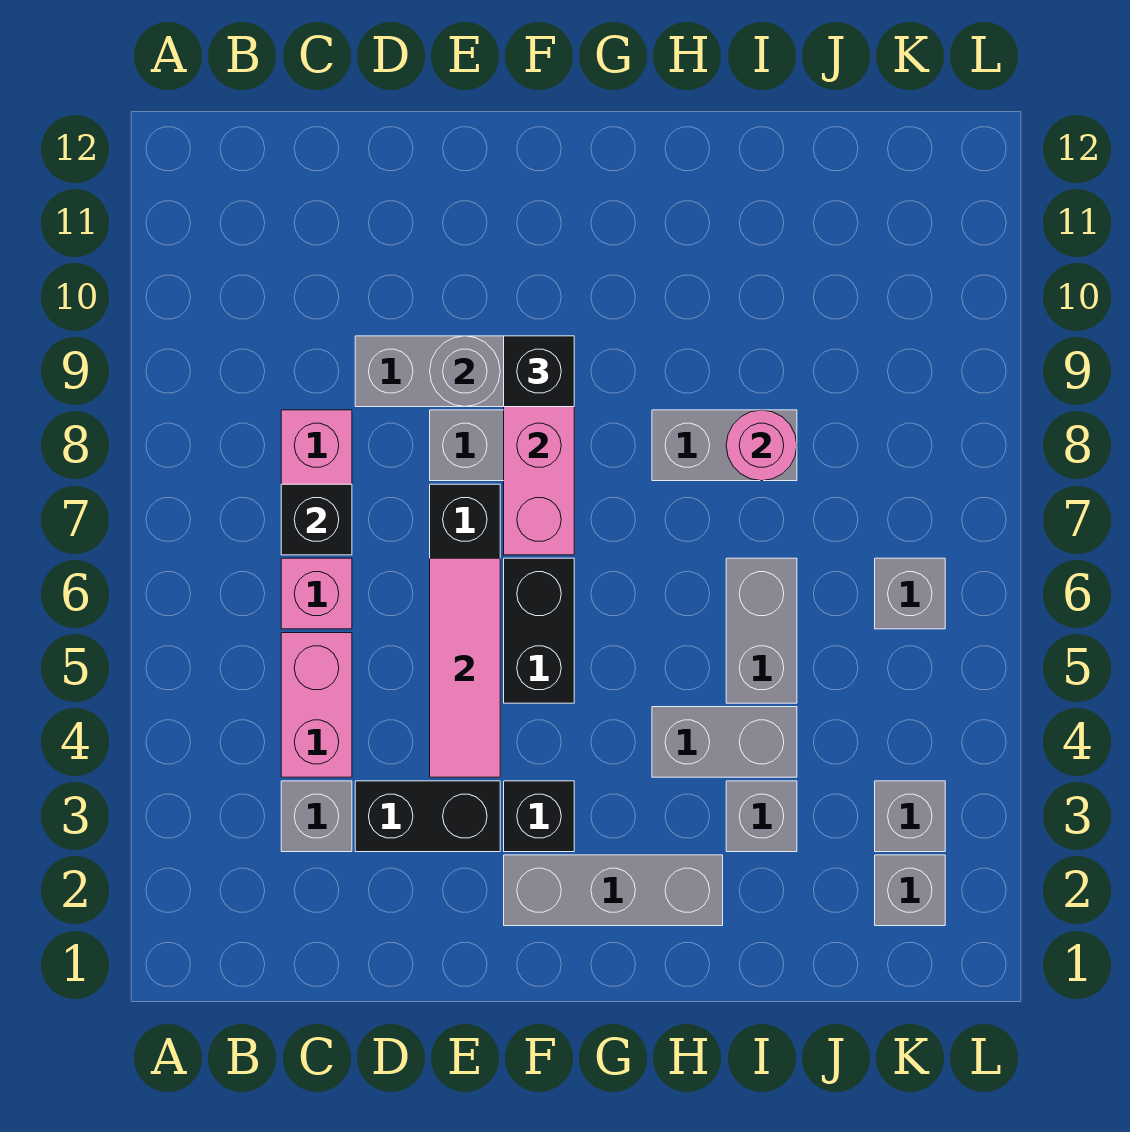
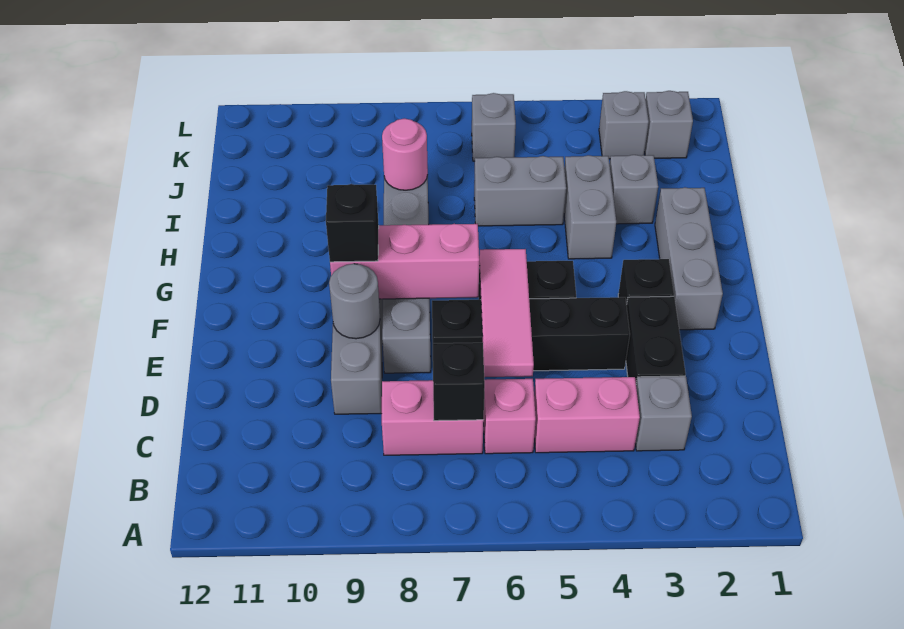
pink tile E4:E6 level 2 -> pink tile D6:F6 level 2

